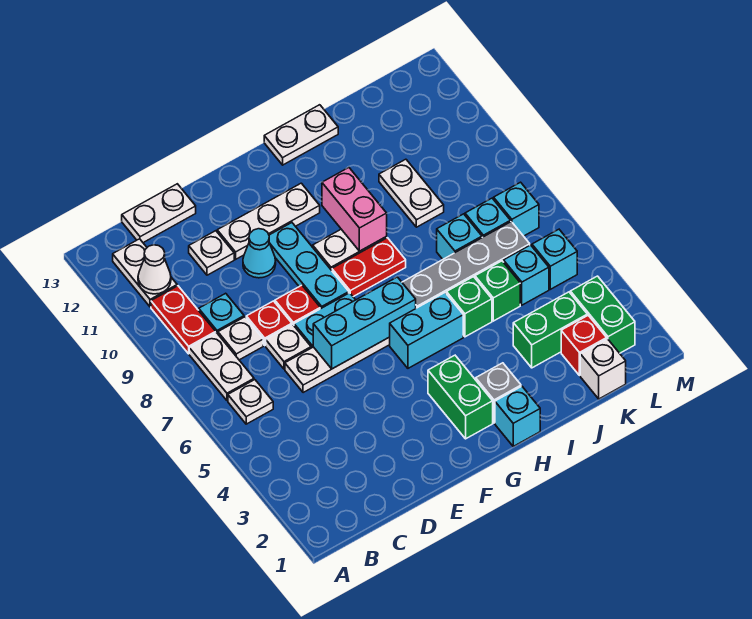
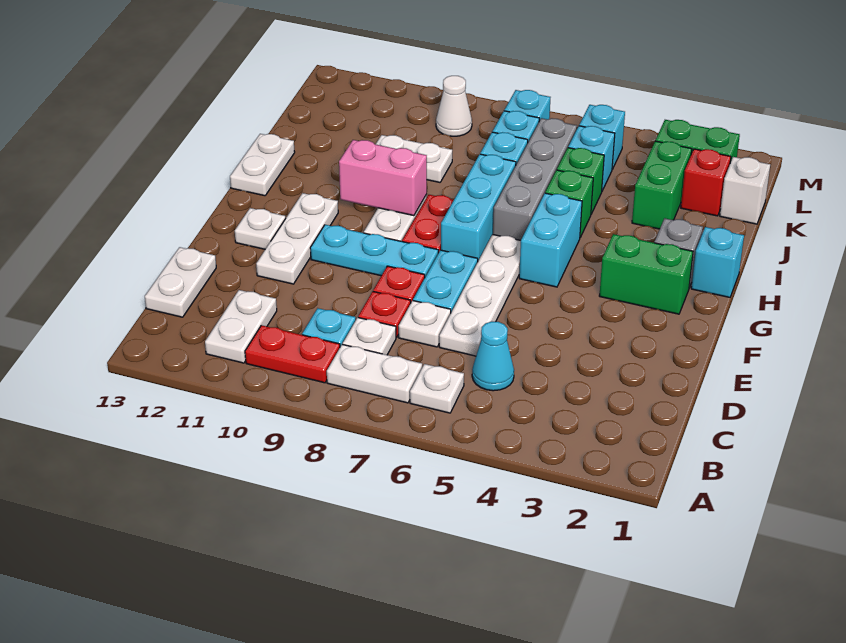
white plate B11:B12 level 1 -> white plate B11:C11 level 1
white cone B11 level 2 -> white cone L9 level 1
white plate D11 level 1 -> white plate F12 level 1
cyan brick E6:G6 level 2 -> cyan brick G7:I7 level 1
cyan cone E10 level 1 -> cyan cone C5 level 1

